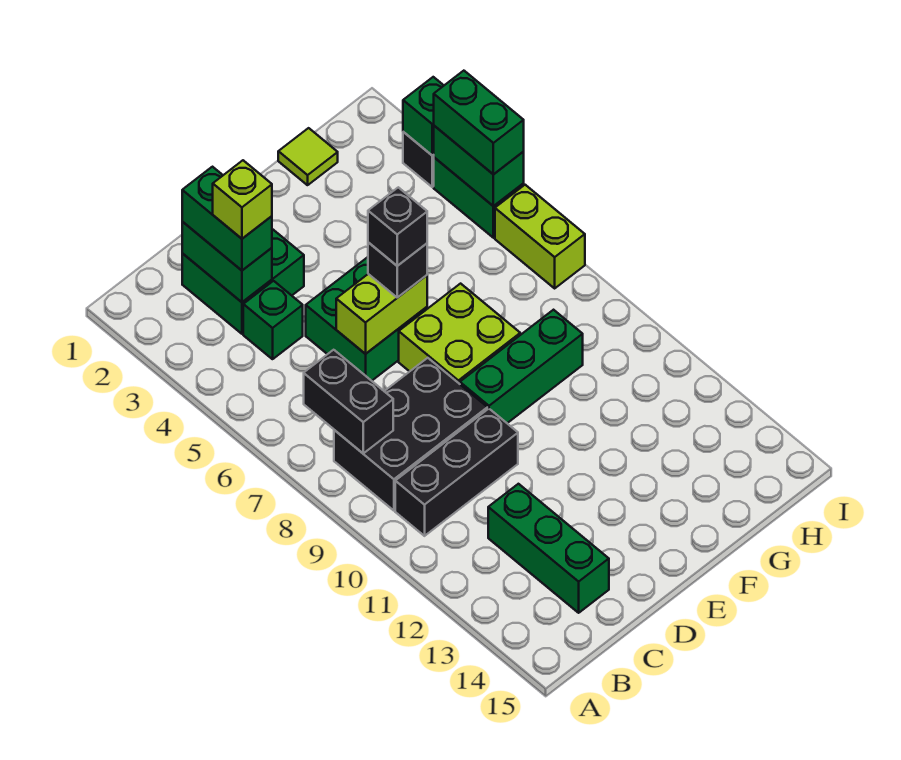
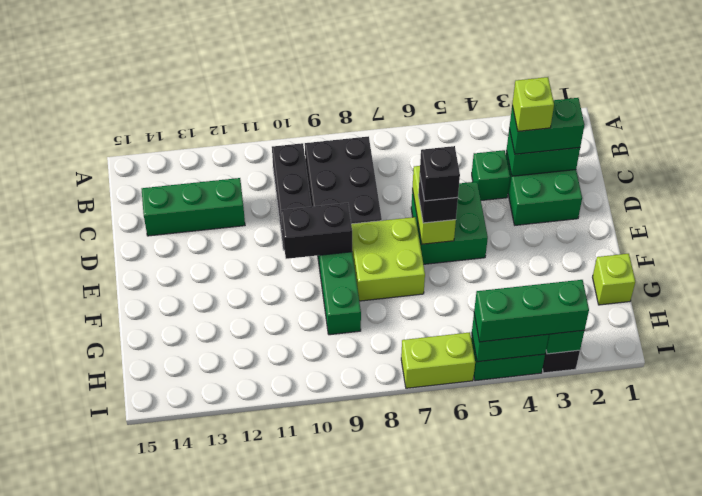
black brick B7:B8 level 2 -> black brick E9:E10 level 2
lime tile G1 level 1 -> lime brick G1 level 1
green brick I4:I5 level 3 -> green brick I3:I5 level 3

